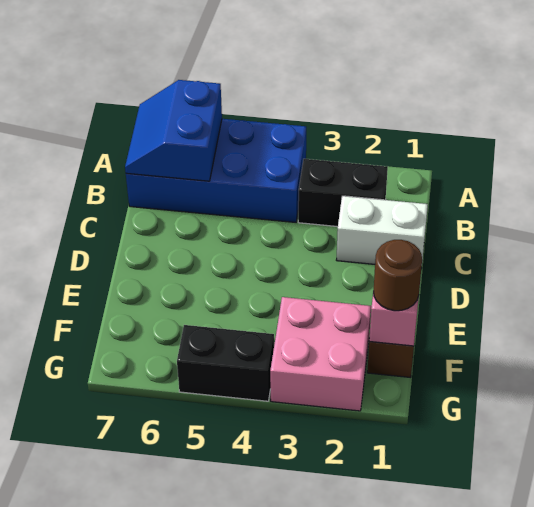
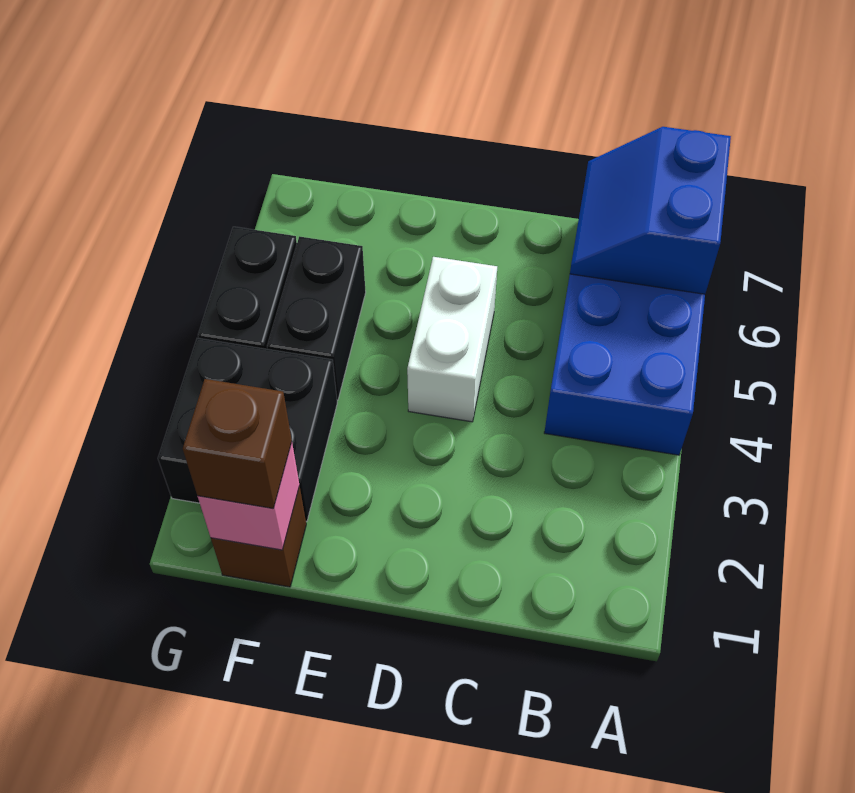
blue slope A6:B7 level 2 top 6 -> blue slope A6:B7 level 2 top A
black brick B2:B3 level 1 -> black brick F4:F5 level 1
white brick C1:C2 level 1 -> white brick D4:D5 level 1
brown round brick F1 level 3 -> brown brick F1 level 3
pink brick F2:G3 level 1 -> black brick F2:G3 level 1

